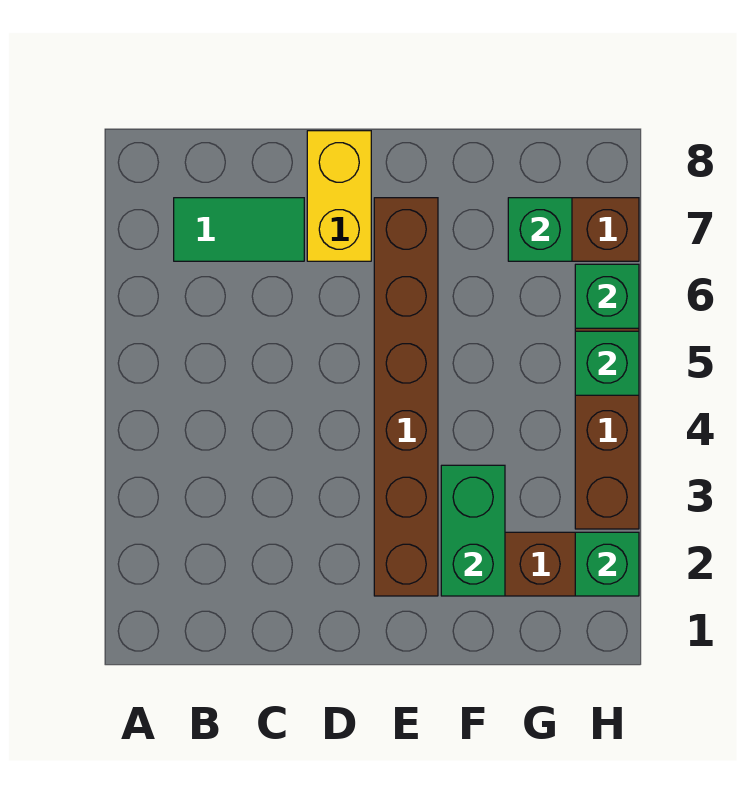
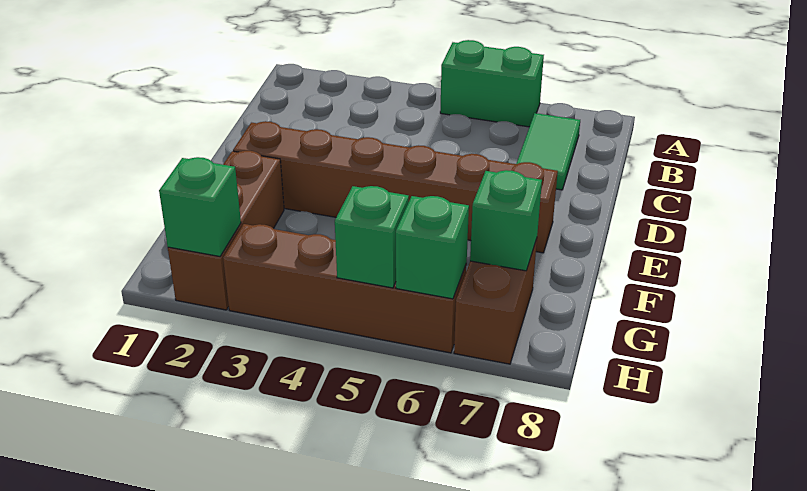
yellow brick D7:D8 level 1 -> none
green brick F2:F3 level 2 -> green brick A5:A6 level 1

